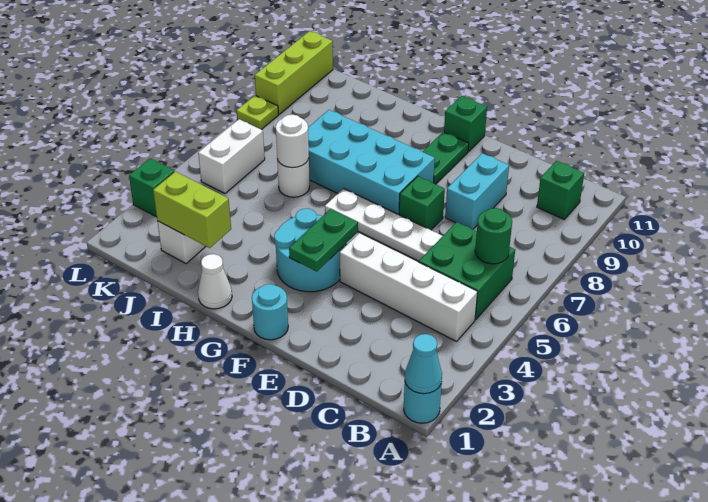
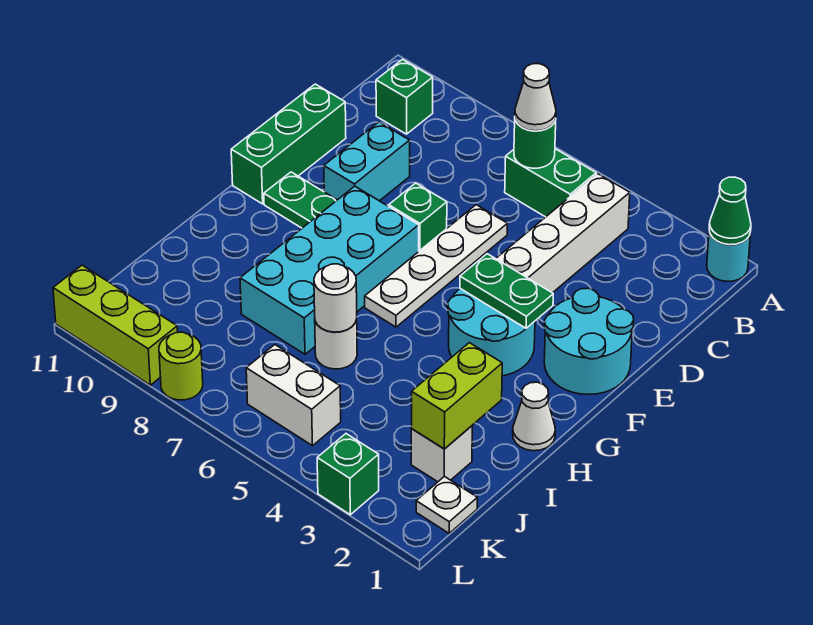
cyan cone A1 level 2 -> green cone A1 level 2
green brick B5:C6 level 1 -> green brick B5:B6 level 1
none -> white cone B6 level 3
cyan brick D8:D9 level 1 -> cyan brick D9:E9 level 1
cyan round brick F1 level 1 -> cyan round brick E1:F2 level 1
green brick F11 level 1 -> green brick D11:F11 level 1
none -> white plate K1 level 1
lime plate L8 level 1 -> lime round brick L8 level 1

